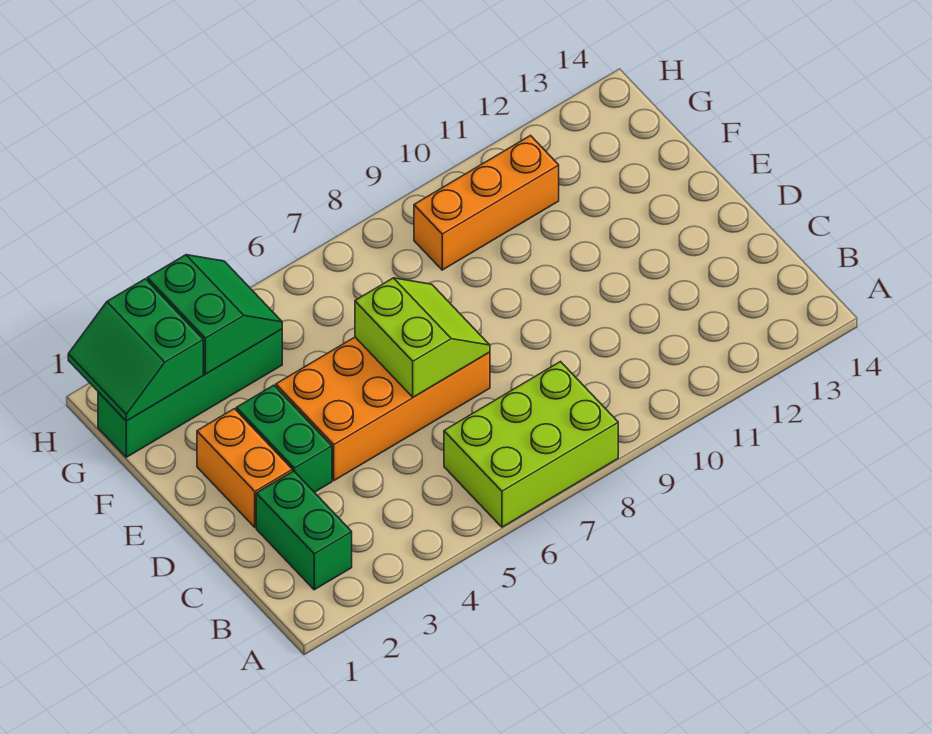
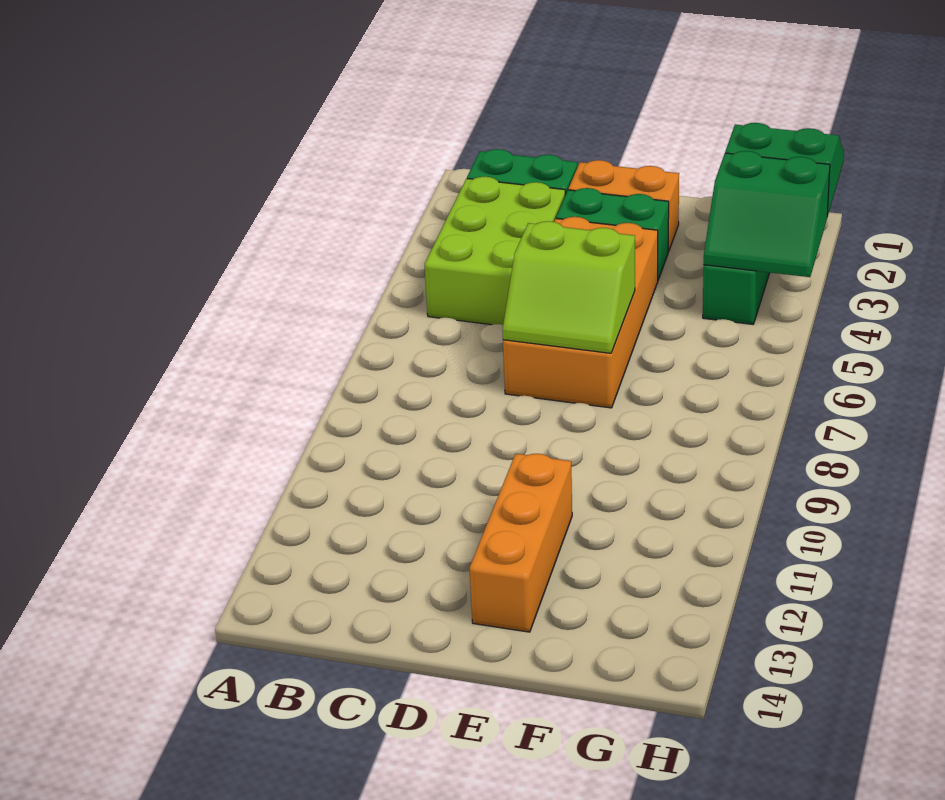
lime brick A6:B8 level 1 -> lime brick B3:C5 level 1
orange brick G9:G11 level 1 -> orange brick E11:E13 level 1

